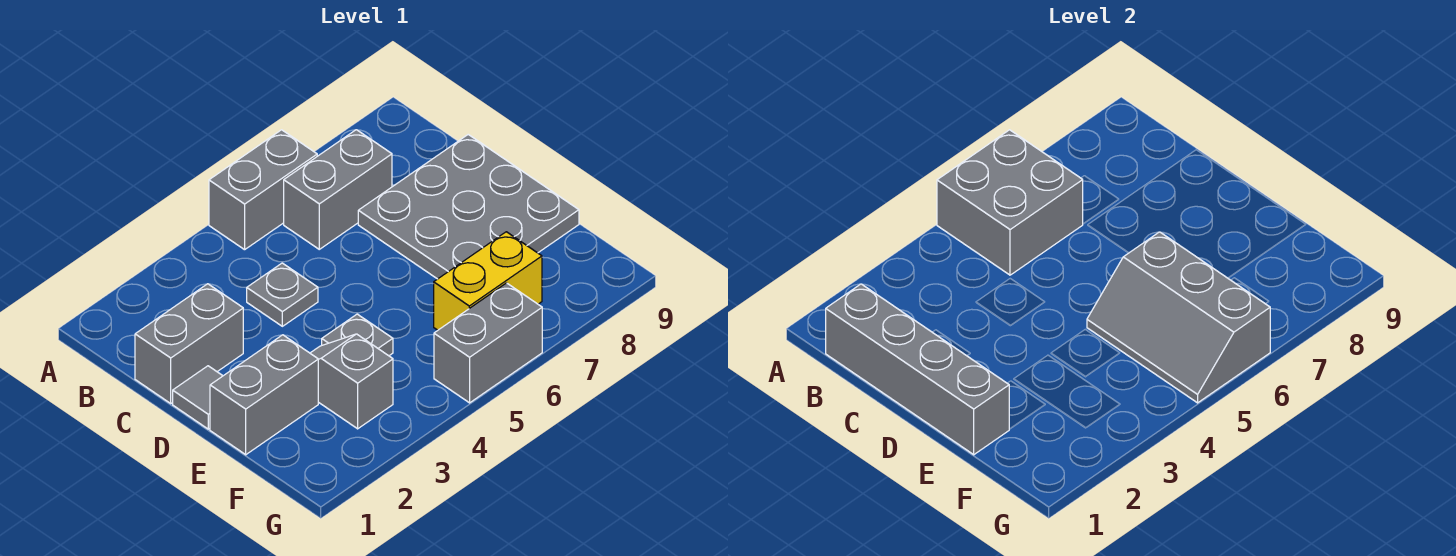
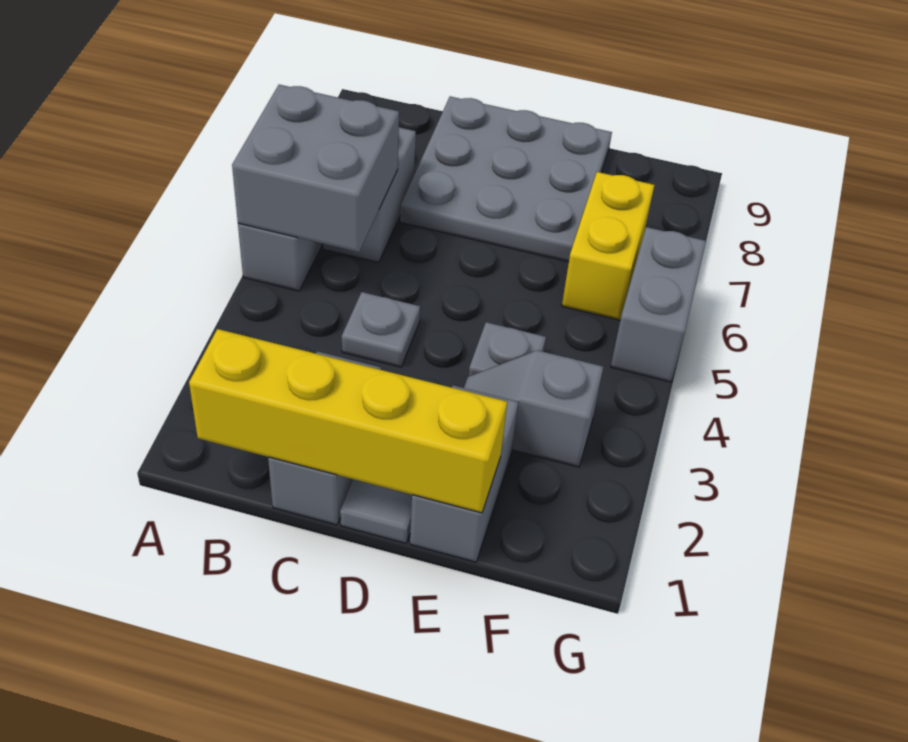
grey brick B1:E1 level 2 -> yellow brick B1:E1 level 2
grey slope E5:G6 level 2 top 6 -> none

